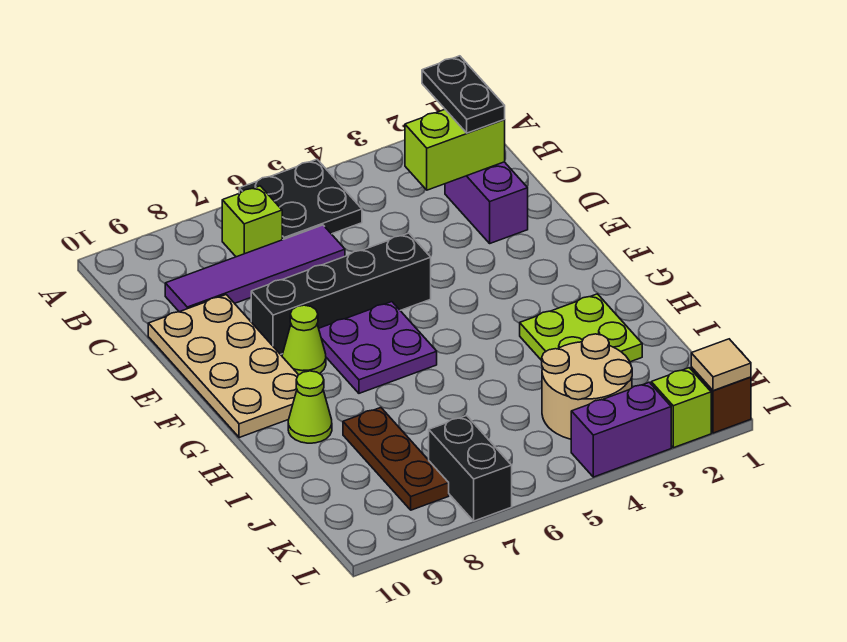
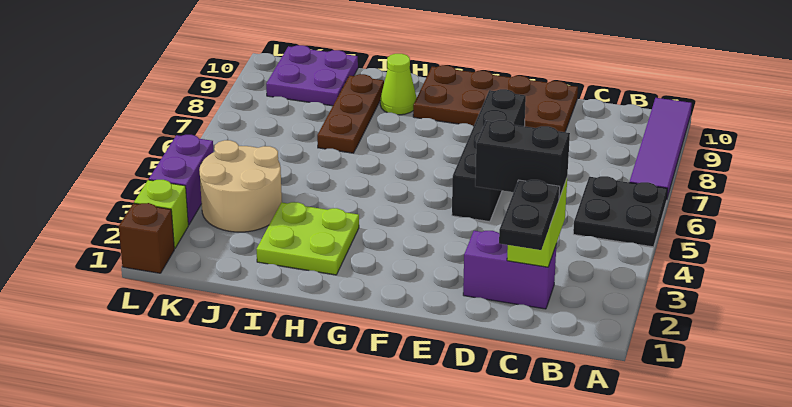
black plate B2:C2 level 3 -> black plate C1:C2 level 3
lime brick B7 level 1 -> none
purple tile C6:C9 level 1 -> purple tile A7:A10 level 1
tan plate D9:G10 level 1 -> brown plate D9:G10 level 1
purple plate F6:G7 level 1 -> purple plate J9:K10 level 1
lime cone F8 level 1 -> none
brown plate I8:K8 level 1 -> brown plate I7:I9 level 1
black brick K7:L7 level 1 -> black brick C3:D3 level 3
tan tile L1 level 2 -> none

